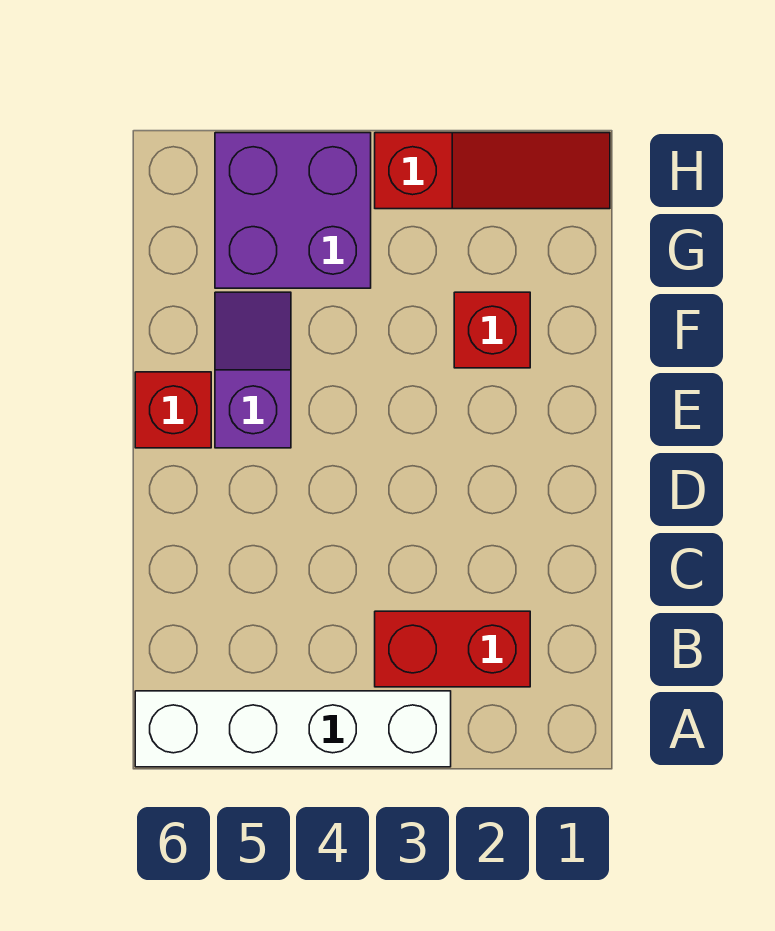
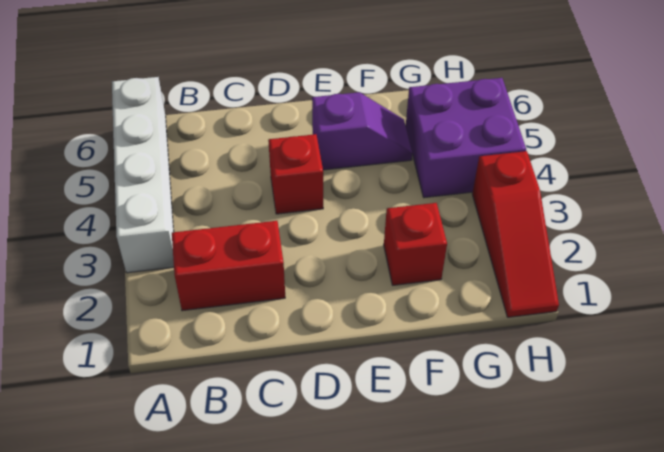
red brick B2:B3 level 1 -> red brick B2:C2 level 1
red brick E6 level 1 -> red brick D4 level 1

